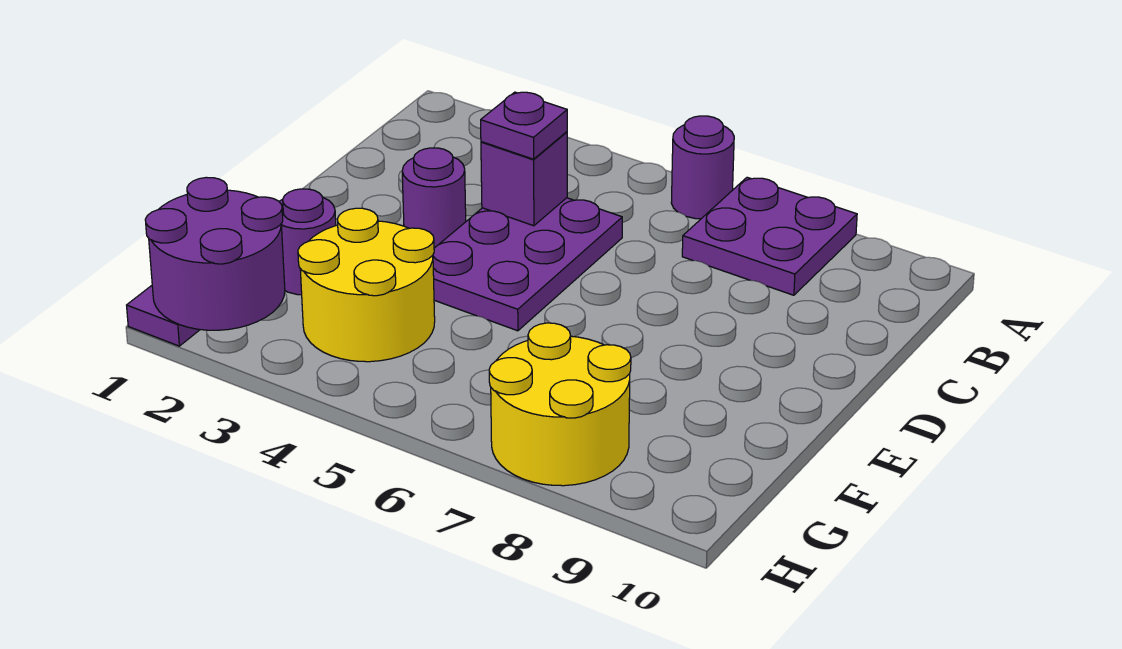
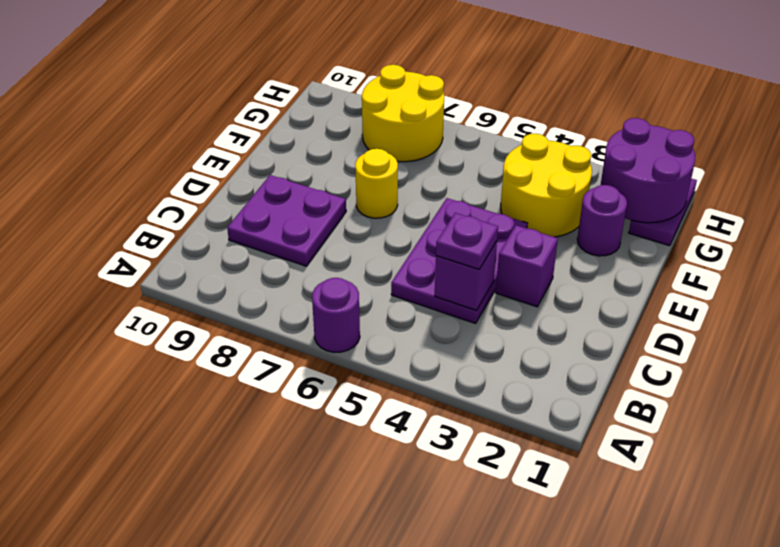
purple plate A7:B8 level 1 -> purple plate C8:D9 level 1
purple round brick D3 level 1 -> purple brick D3 level 1
none -> yellow round brick E7 level 1

